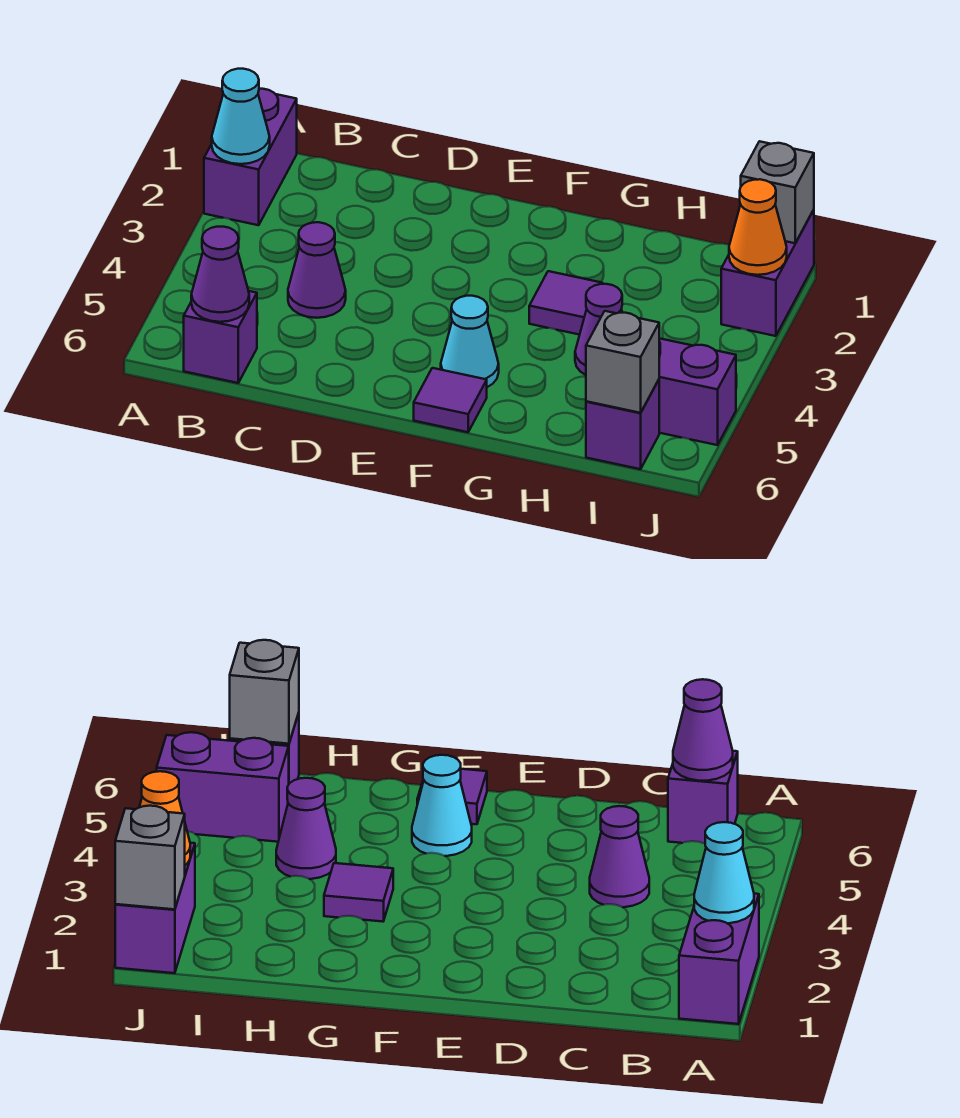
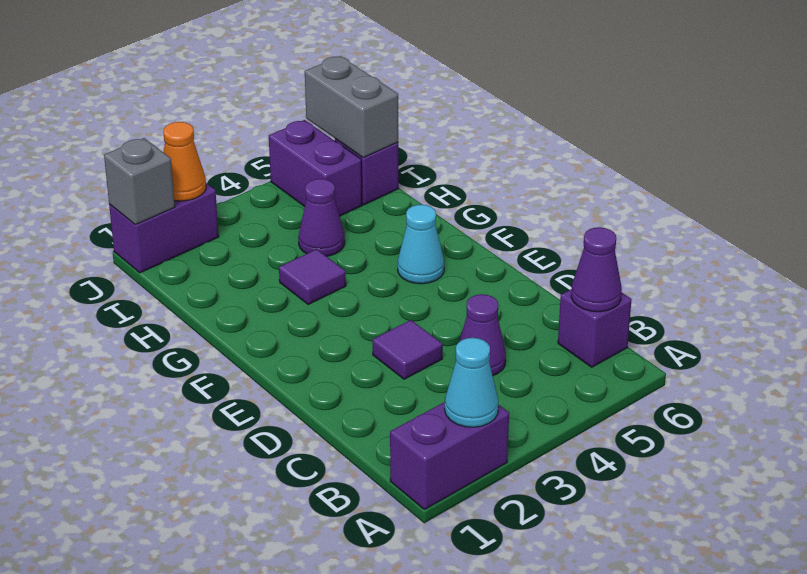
purple tile F6 level 1 -> purple tile D3 level 1
grey brick I6 level 2 -> grey brick I6:J6 level 2

